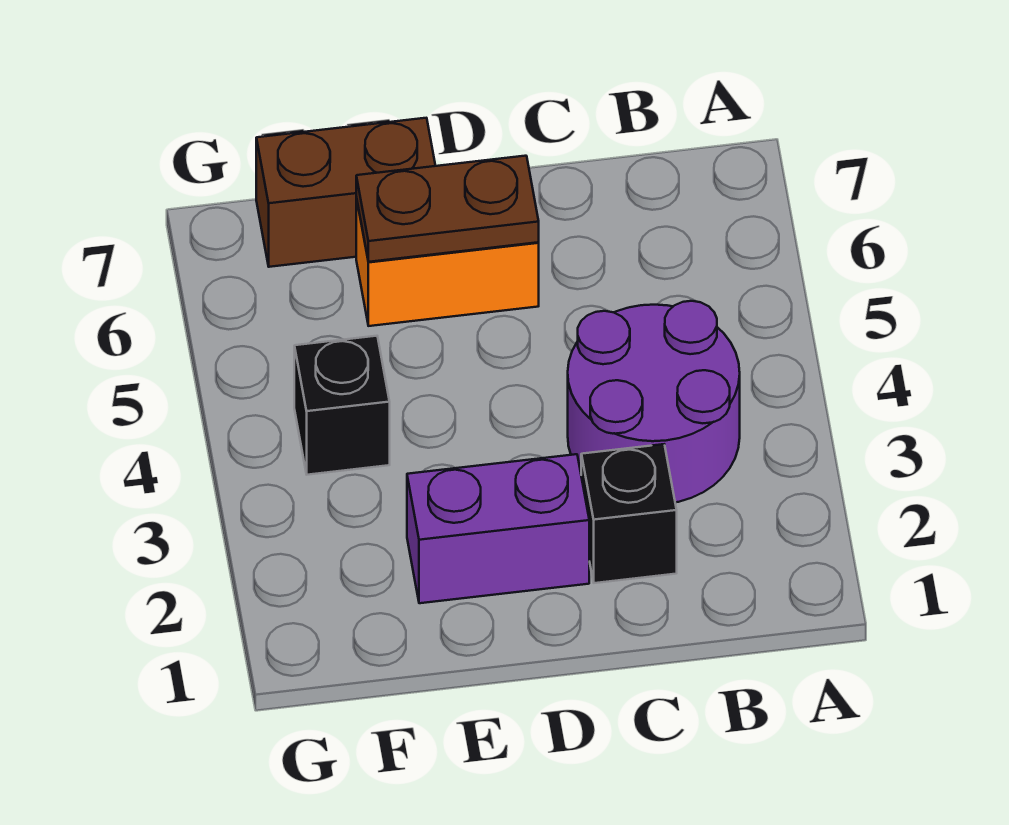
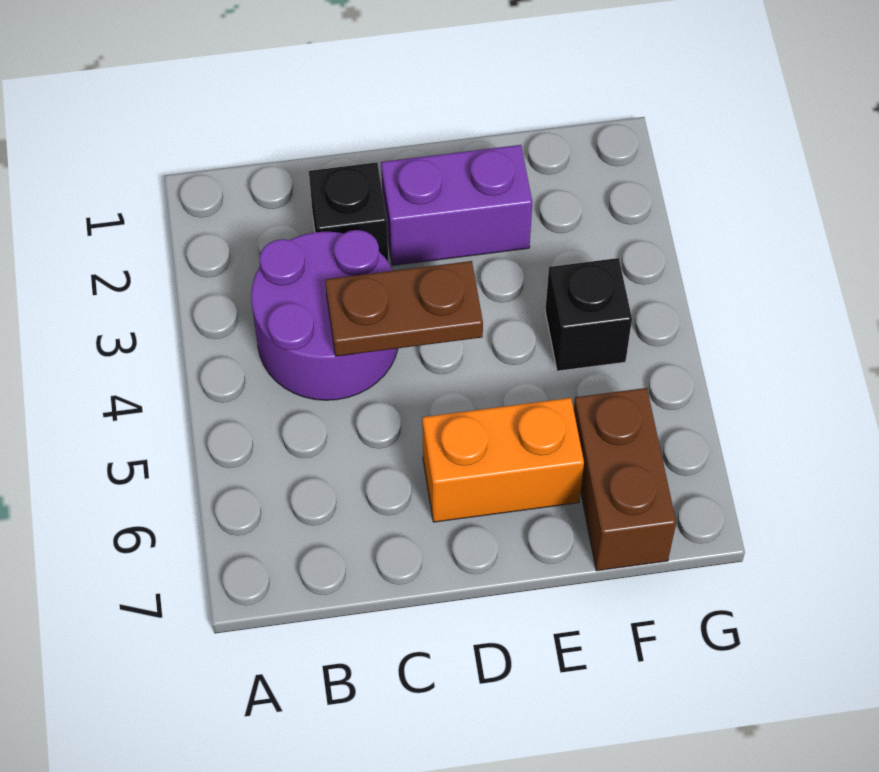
brown plate D6:E6 level 2 -> brown plate C4:D4 level 2
brown brick E7:F7 level 1 -> brown brick F6:F7 level 1

